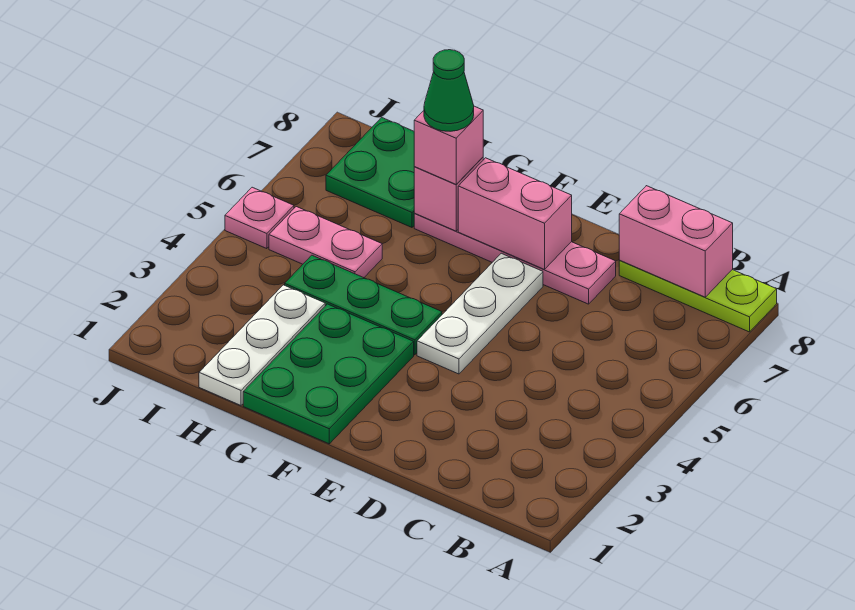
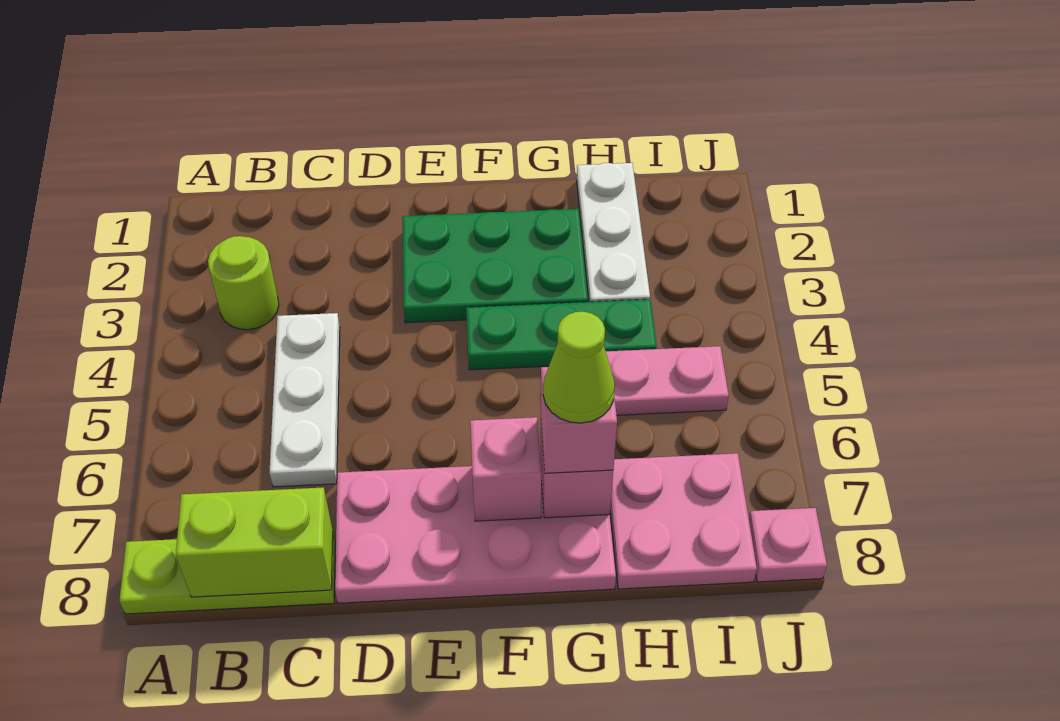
none -> lime round brick B3 level 1
pink brick B8:C8 level 2 -> lime brick B8:C8 level 2
pink plate D7:G7 level 1 -> pink plate D7:G8 level 1
white plate E4:E6 level 1 -> white plate C4:C6 level 1
pink brick E7:F7 level 2 -> pink brick F7 level 2
green plate F1:G3 level 1 -> green plate E2:G3 level 1
green cone G7 level 4 -> lime cone G7 level 4
green plate H7:I8 level 1 -> pink plate H7:I8 level 1
pink plate J5 level 1 -> pink plate J8 level 1

